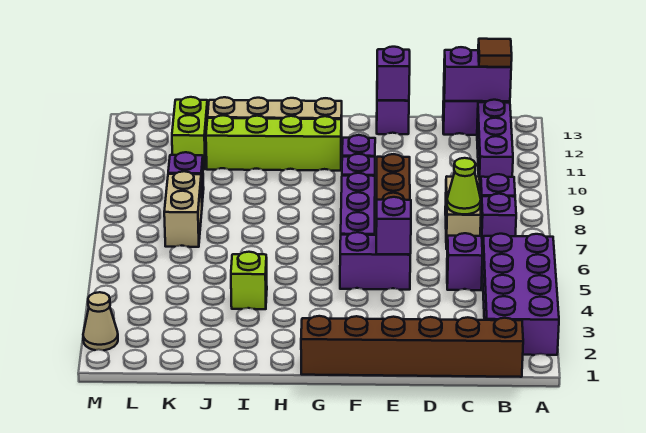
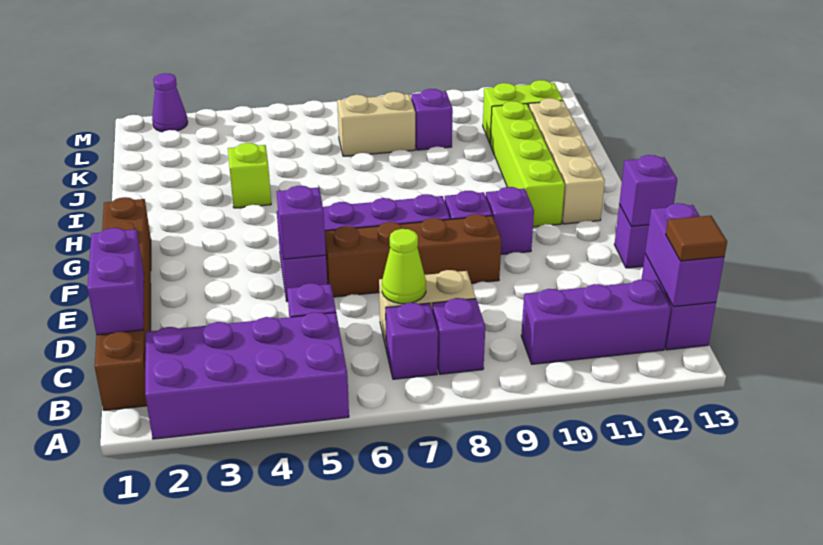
none -> purple brick C1:D1 level 2
tan cone M2 level 1 -> purple cone M2 level 1

